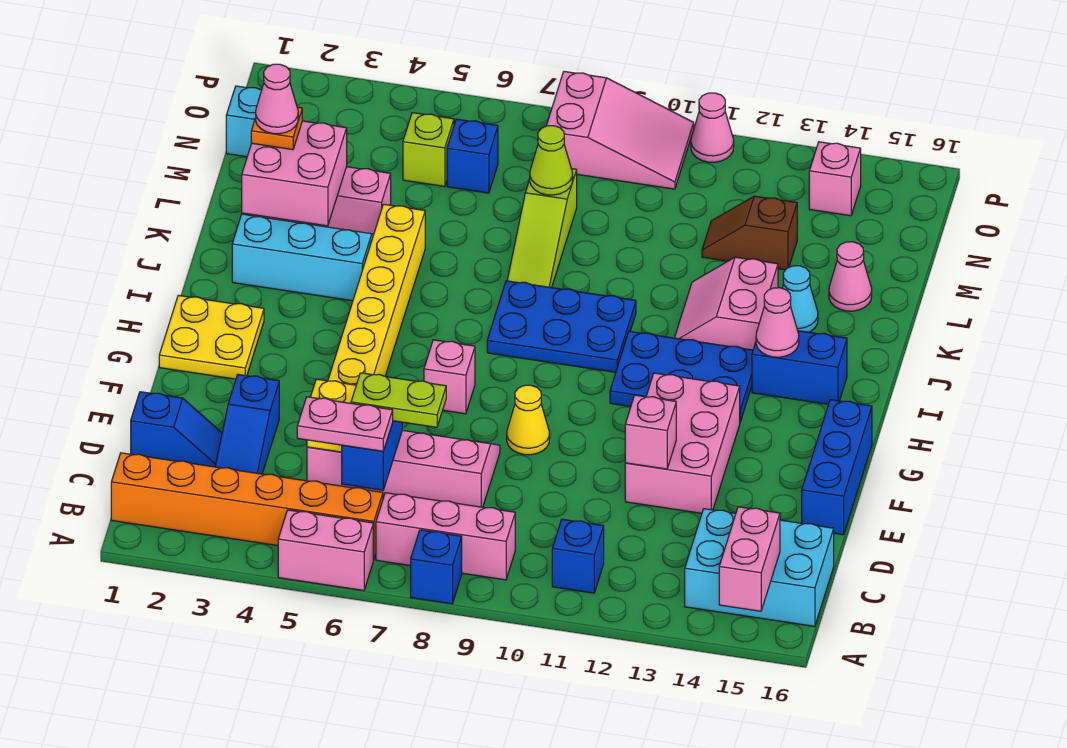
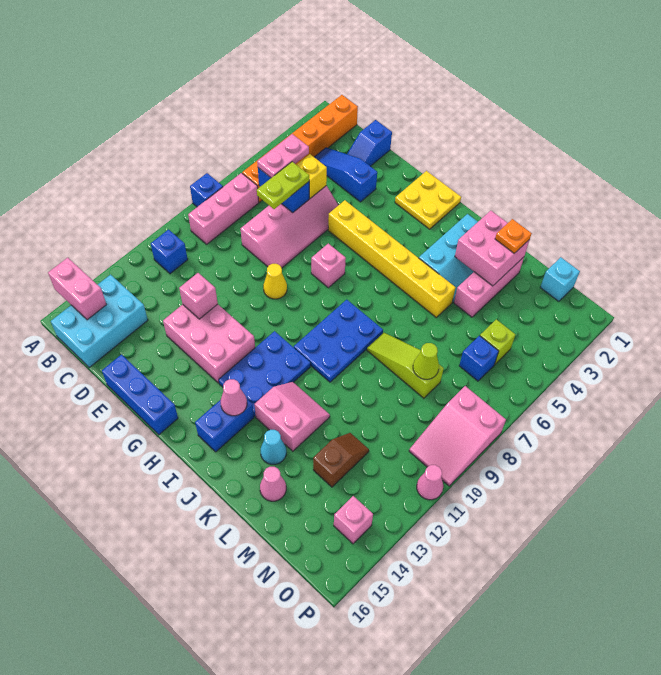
pink brick A5:A6 level 1 -> none
pink cone L2 level 4 -> none

